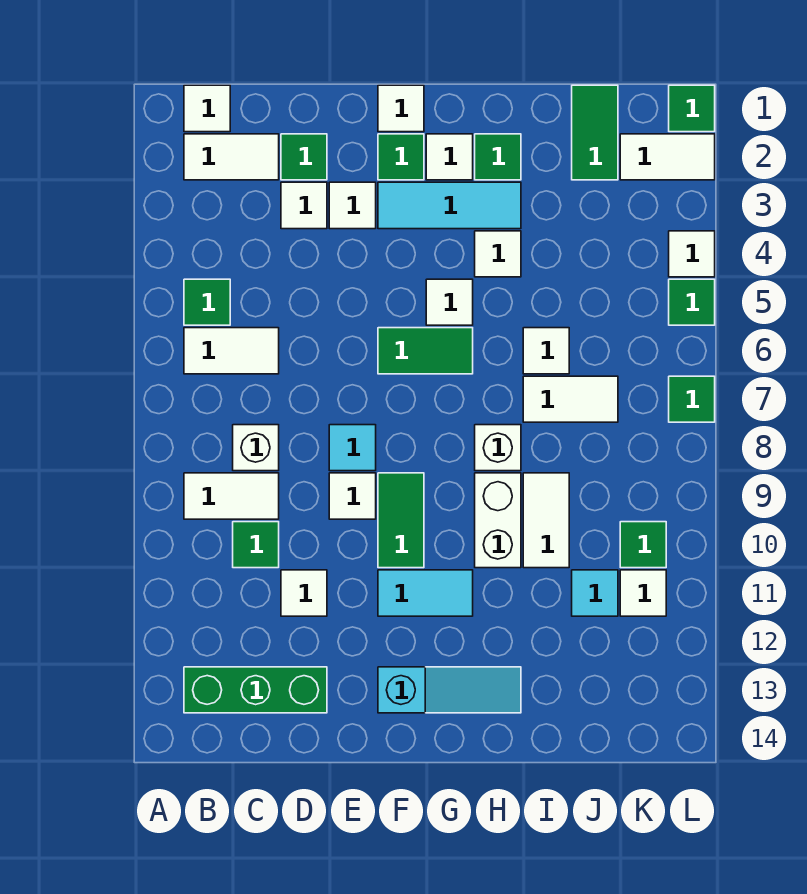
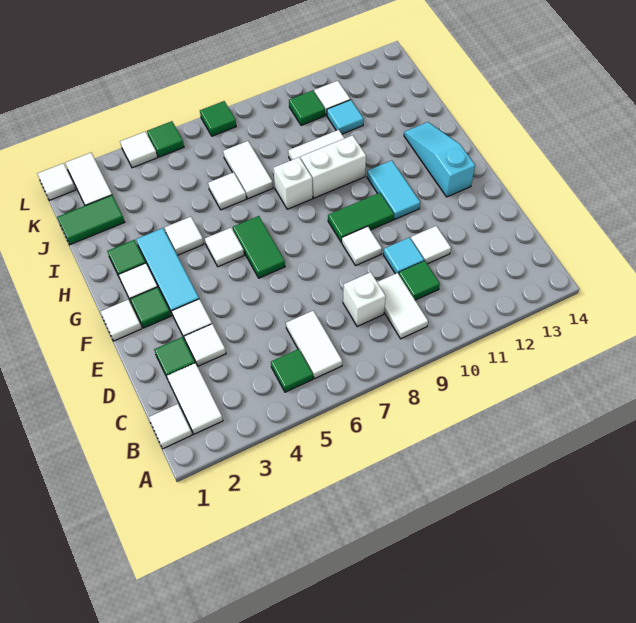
green brick B13:D13 level 1 -> none
cyan tile E8 level 1 -> cyan tile D10 level 1
green tile L1 level 1 -> white tile L1 level 1

